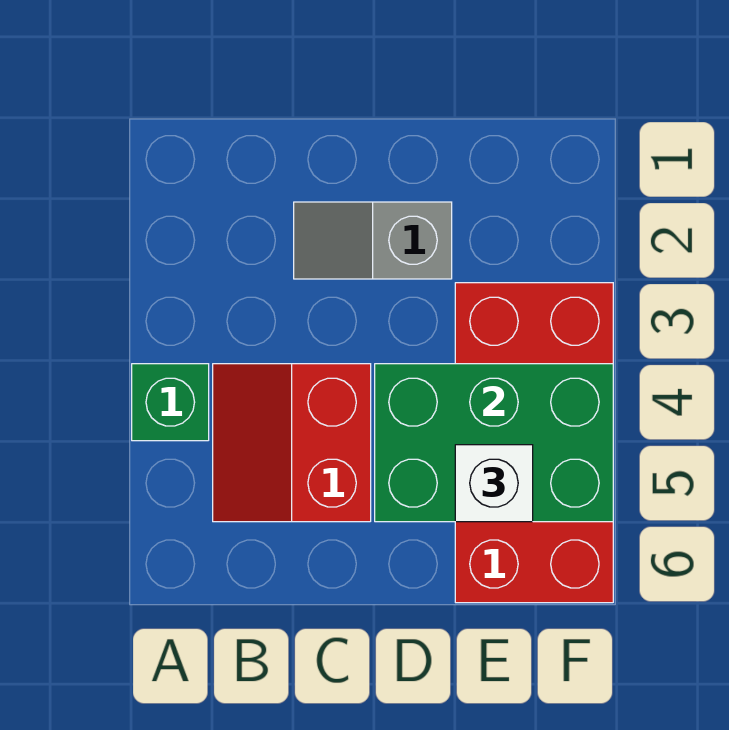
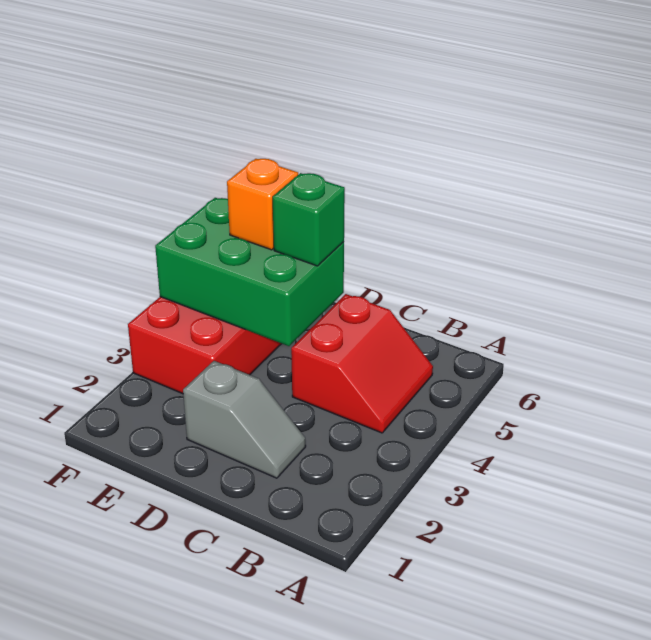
green brick A4 level 1 -> green brick D5 level 3
white brick E5 level 3 -> orange brick E5 level 3

